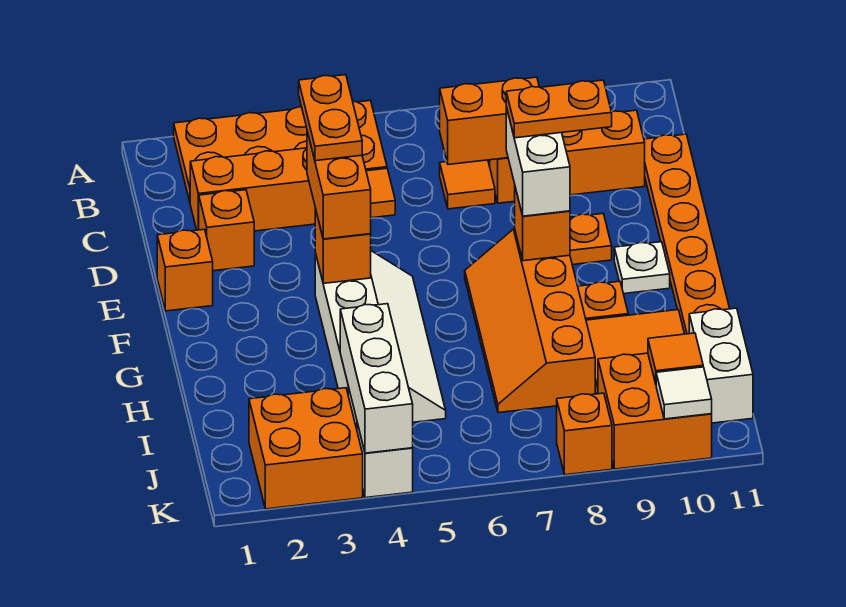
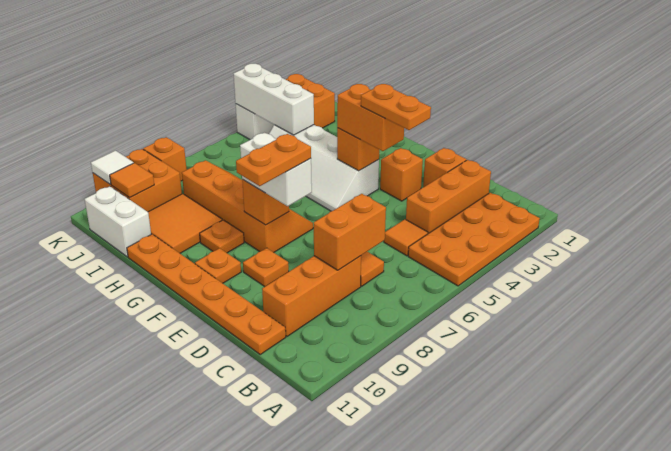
orange brick E1 level 1 -> orange brick E3 level 1
white plate F10 level 1 -> orange plate F10 level 1

